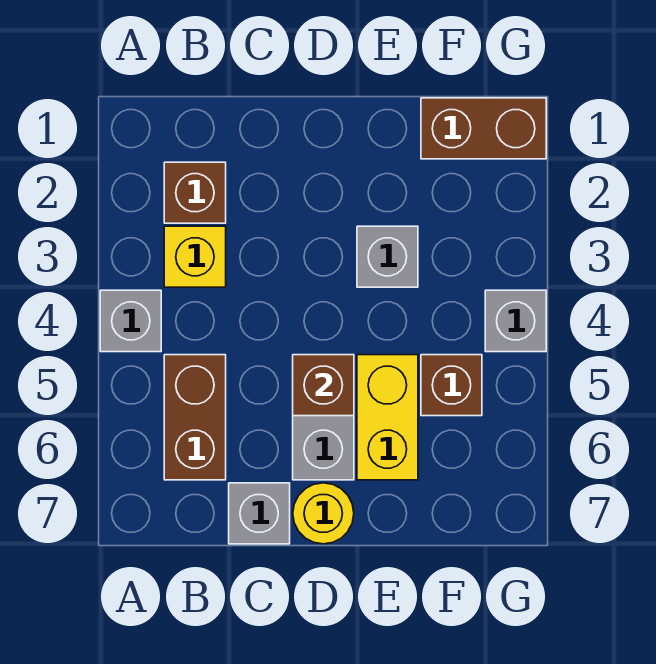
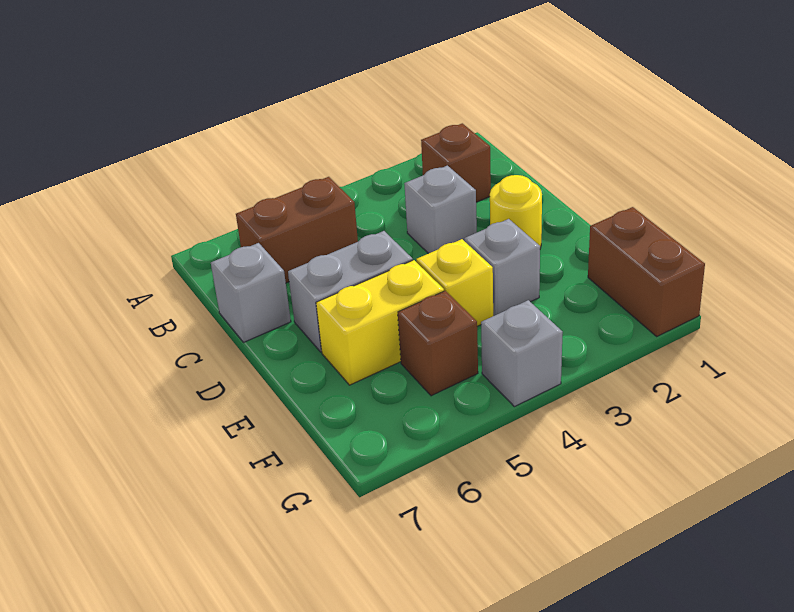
grey brick A4 level 1 -> grey brick C3 level 1
yellow brick B3 level 1 -> yellow brick E4 level 1
brown brick D5 level 2 -> none
yellow round brick D7 level 1 -> yellow round brick D2 level 1

